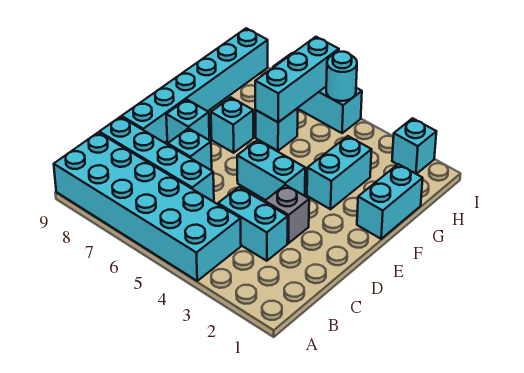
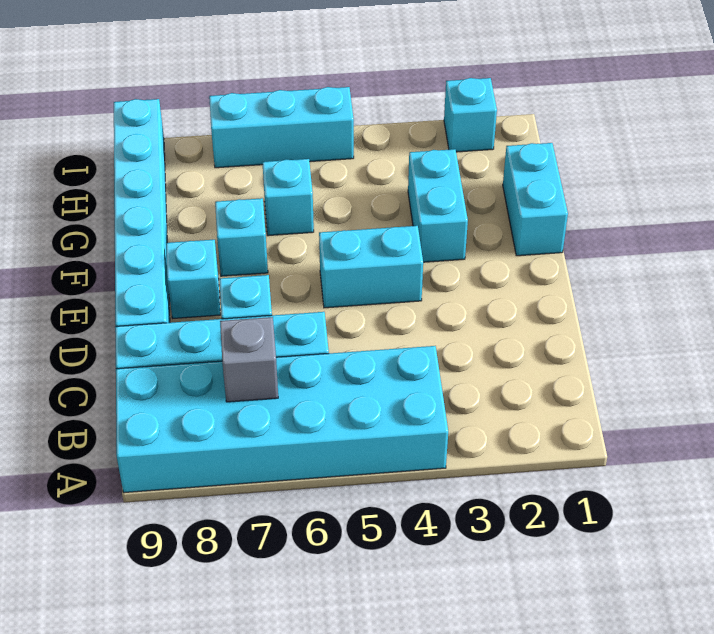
cyan brick C3:C4 level 1 -> none
grey brick D3 level 1 -> grey brick B7 level 2
cyan brick G6:I6 level 2 -> none
cyan round brick I5 level 2 -> none

